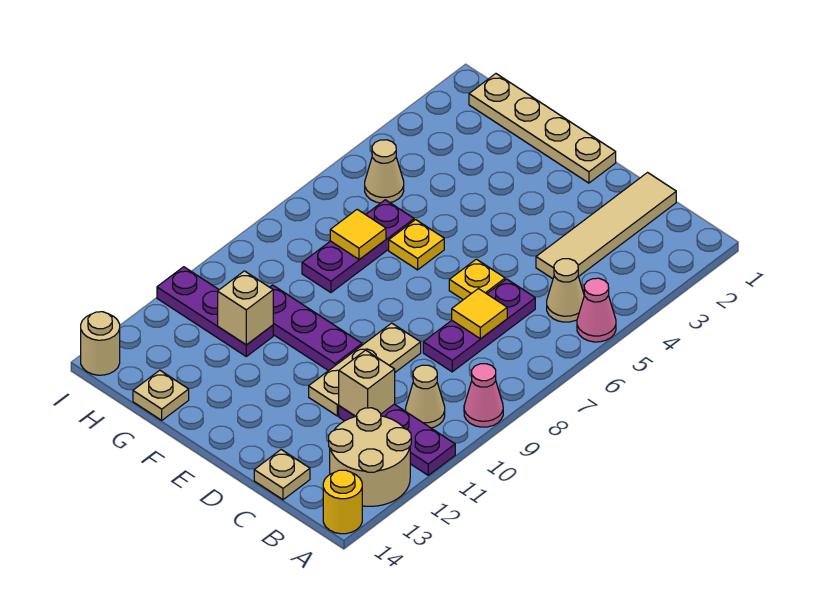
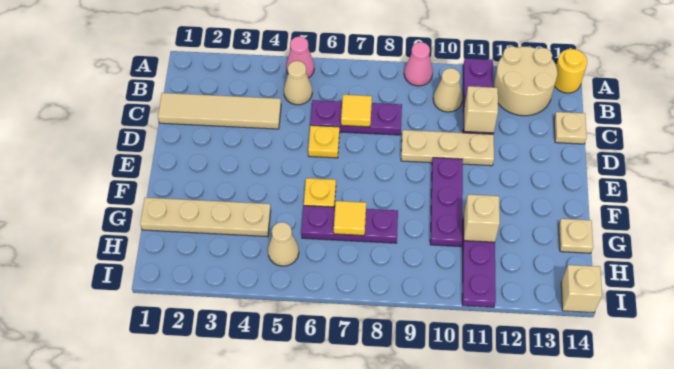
tan plate E1:H1 level 1 -> tan plate G1:G4 level 1
tan round brick I14 level 1 -> tan brick I14 level 1

